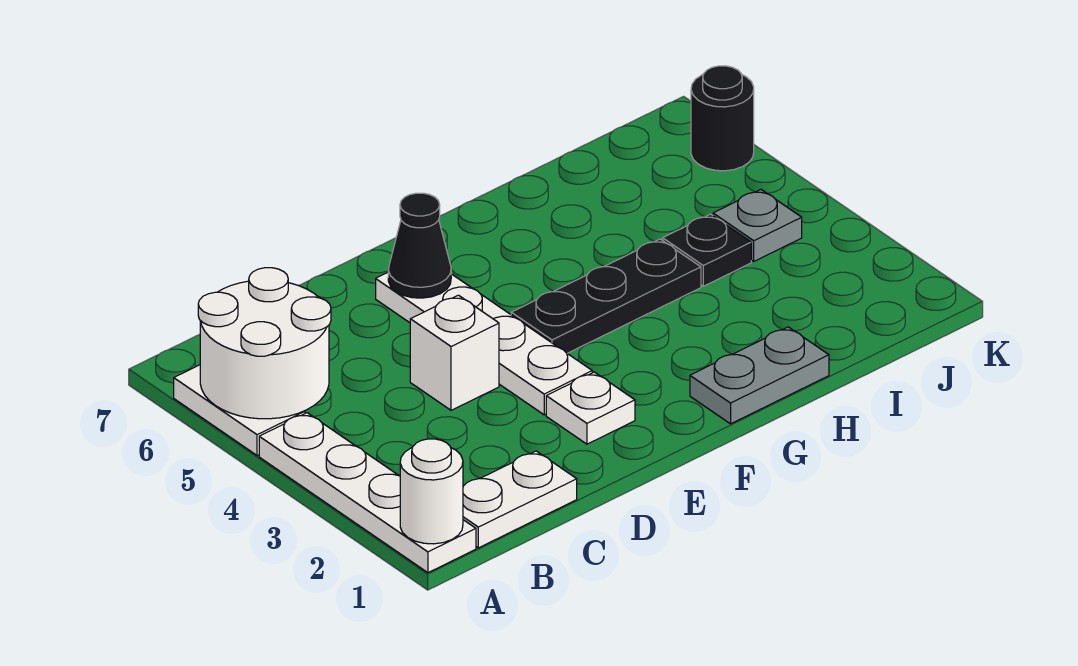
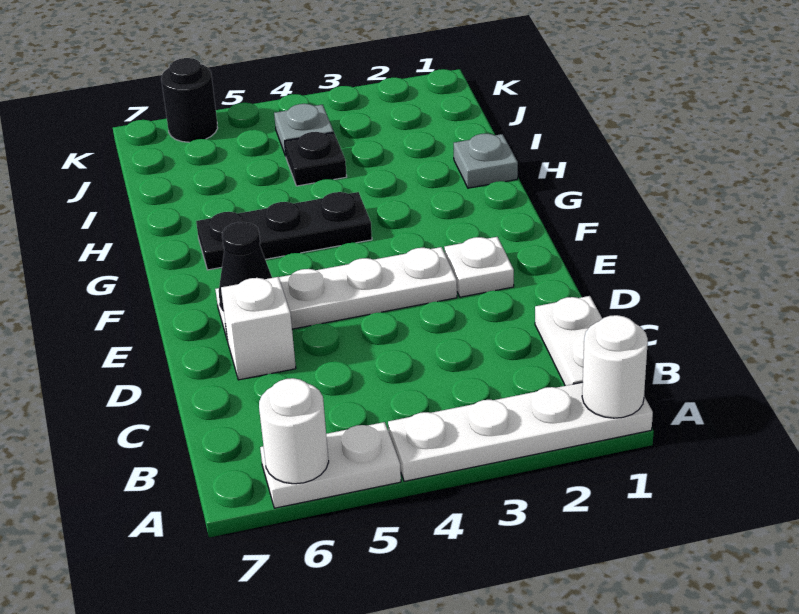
white round brick A5:B6 level 2 -> white round brick A6 level 2
white brick D4 level 1 -> white brick D6 level 1
black plate F4:H4 level 1 -> black plate G4:G6 level 1
grey plate G1:H1 level 1 -> grey plate H1 level 1

